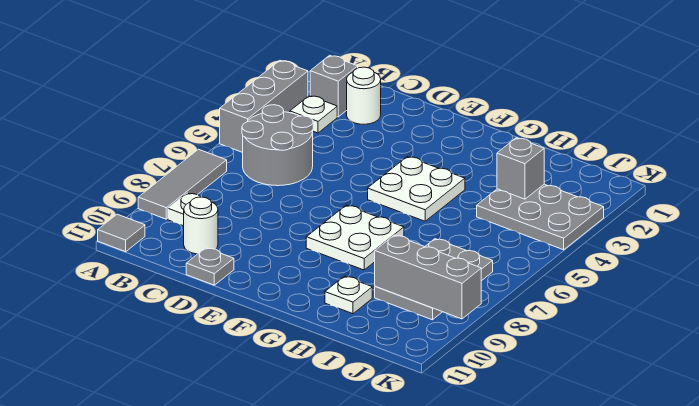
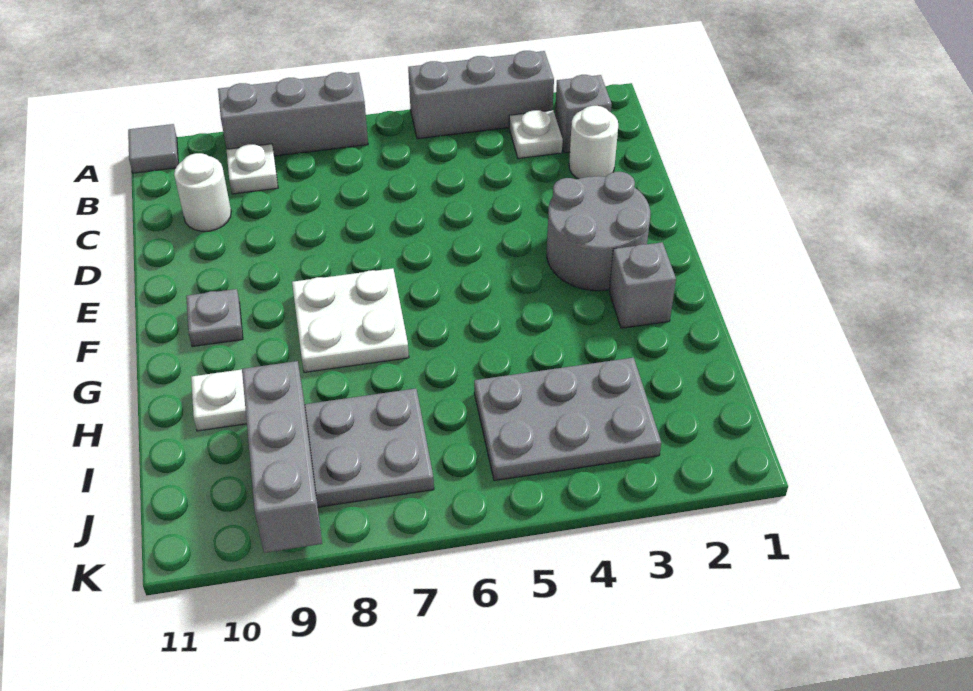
grey tile A7:A9 level 1 -> grey brick A7:A9 level 1
grey round brick B5:C6 level 1 -> grey round brick E2:F3 level 1
grey plate D11 level 1 -> grey plate F10 level 1
white plate F4:G5 level 1 -> none
grey plate I3:K4 level 1 -> grey plate I3:J5 level 1
grey brick I3 level 2 -> grey brick G2 level 1

